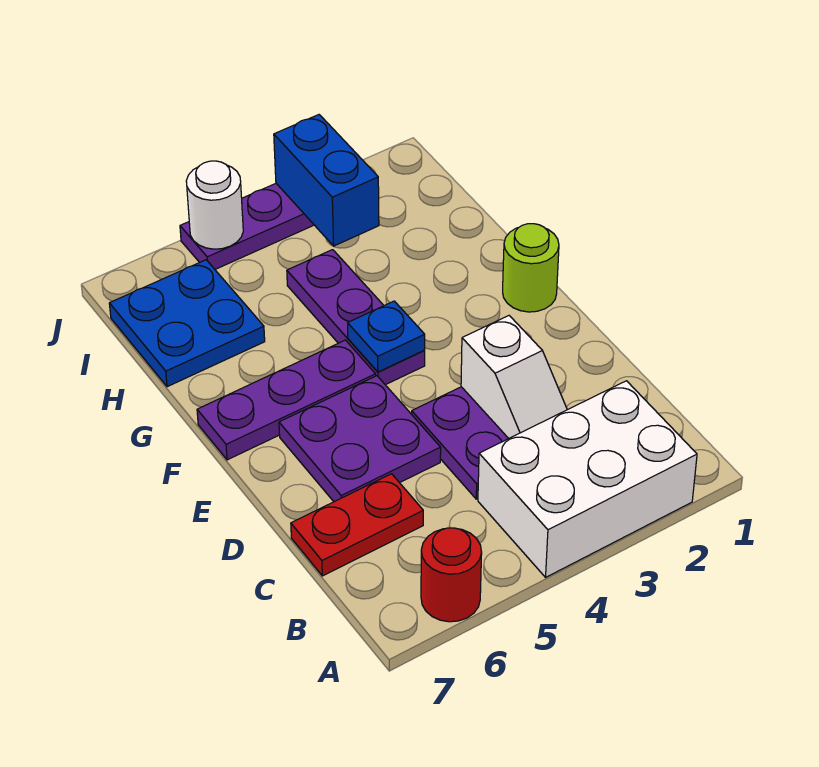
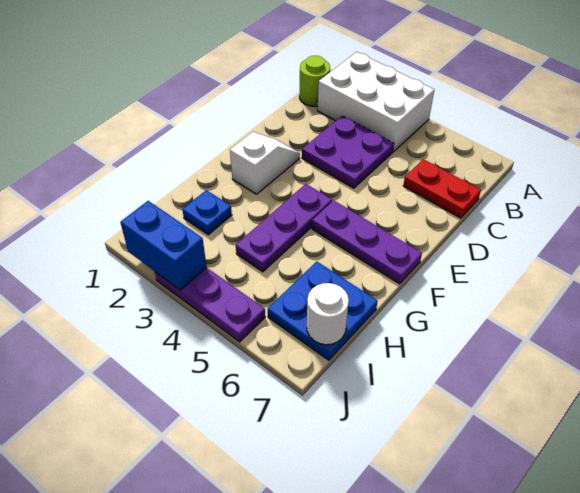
red round brick A6 level 1 -> none
white slope C3:D3 level 2 top D -> white slope E2:F2 level 1 top F
purple plate D5:E6 level 1 -> none
lime round brick F1 level 1 -> lime round brick B1 level 1
blue plate F4 level 2 -> blue plate H2 level 1
blue brick I3:J3 level 2 -> blue brick J2:J3 level 2
white round brick J5 level 2 -> white round brick I7 level 2

